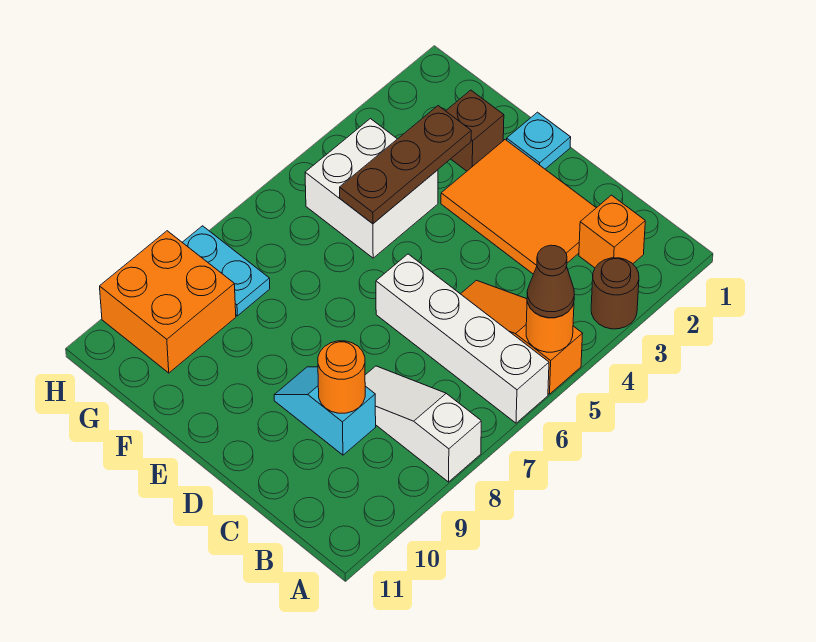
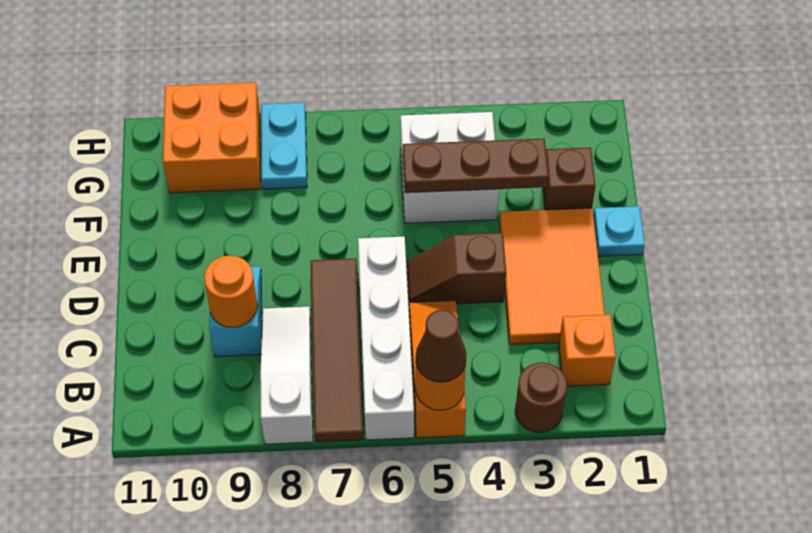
none -> brown tile A7:D7 level 1
none -> brown slope D4:D5 level 1 top 4

